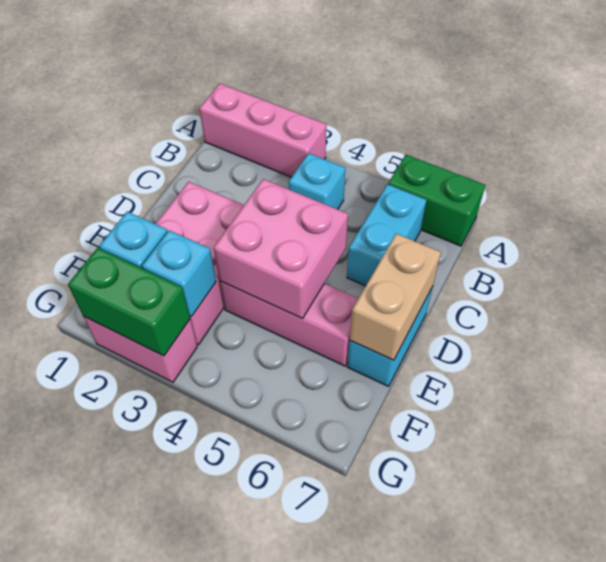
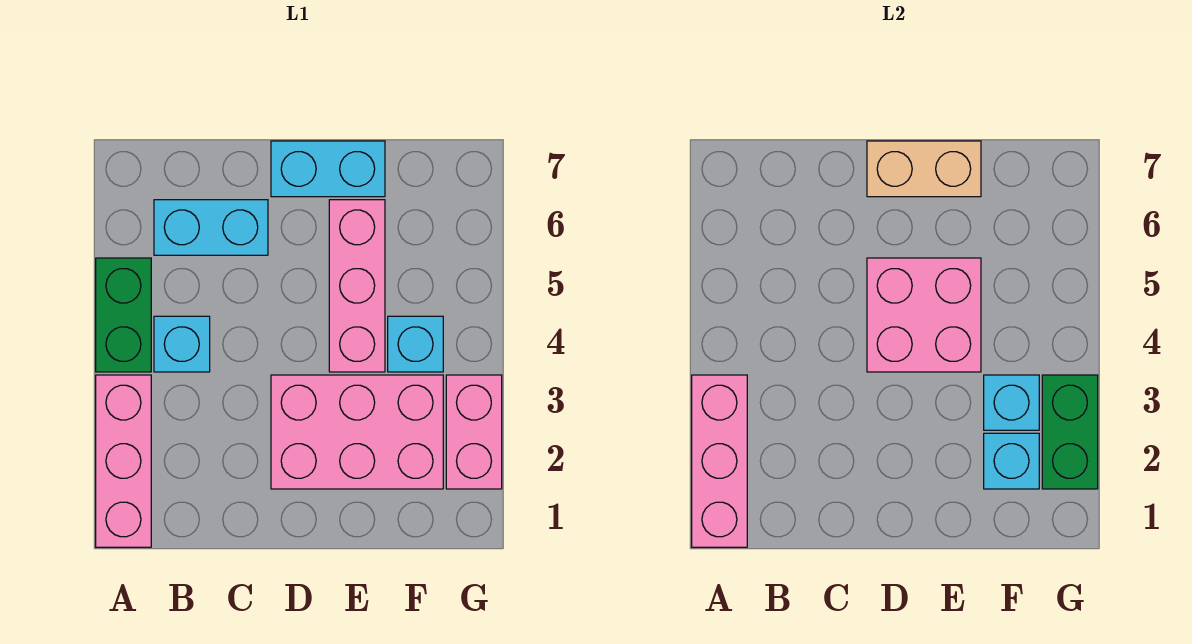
none -> pink brick A1:A3 level 2
green brick A6:A7 level 1 -> green brick A4:A5 level 1
none -> cyan brick F4 level 1

